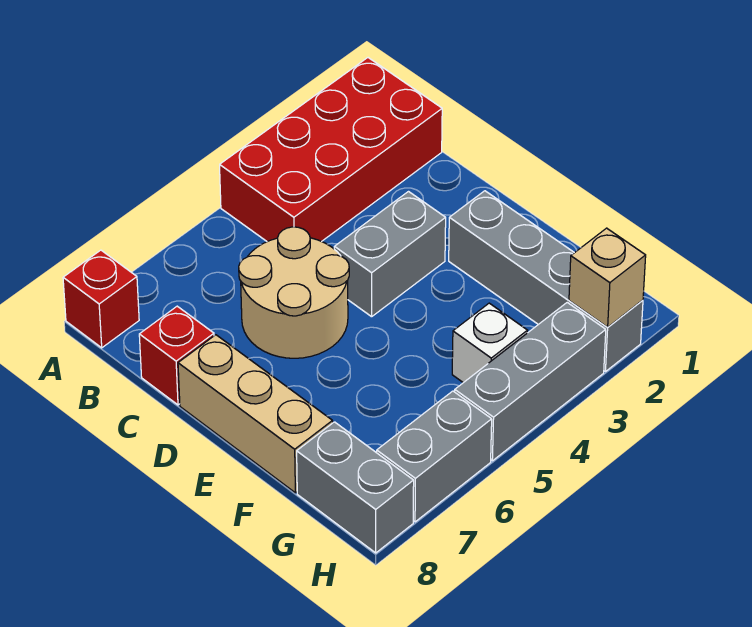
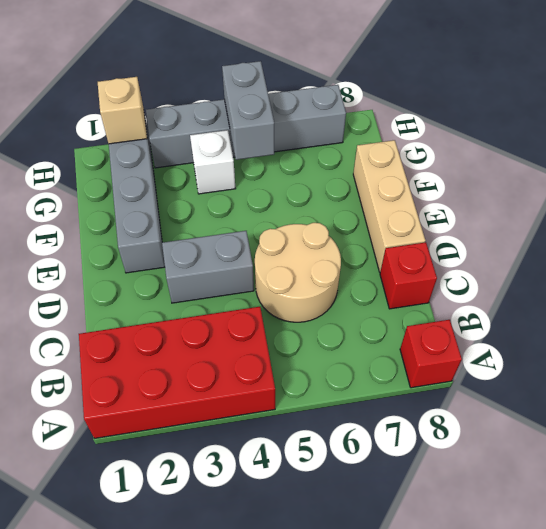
grey brick G8:H8 level 1 -> grey brick G5:H5 level 2

